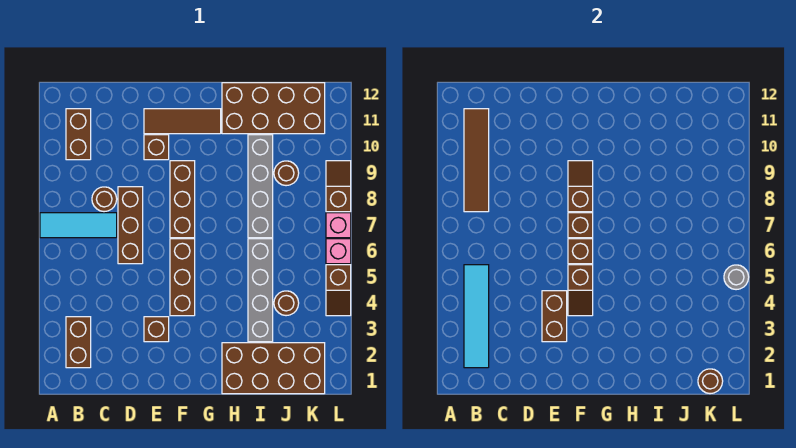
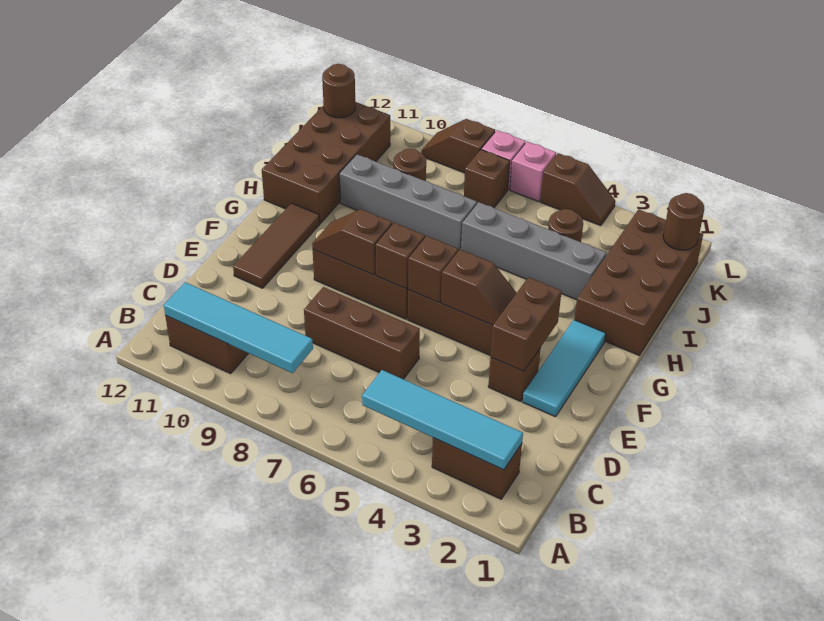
cyan tile A7:C7 level 1 -> cyan tile E2:G2 level 1
brown tile B8:B11 level 2 -> cyan tile B8:B11 level 2
brown round brick C8 level 1 -> brown round brick K12 level 2
brown brick E3:E4 level 2 -> brown brick E3:F3 level 2
brown brick E10 level 1 -> brown brick K7 level 1
grey round brick L5 level 2 -> none

